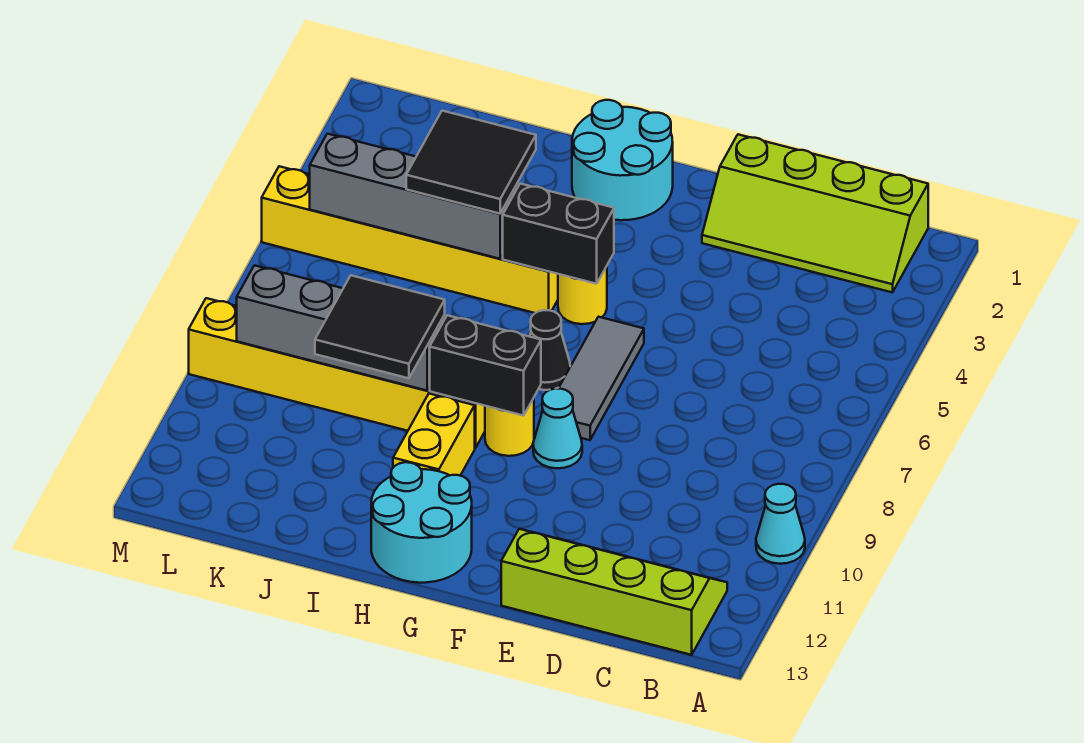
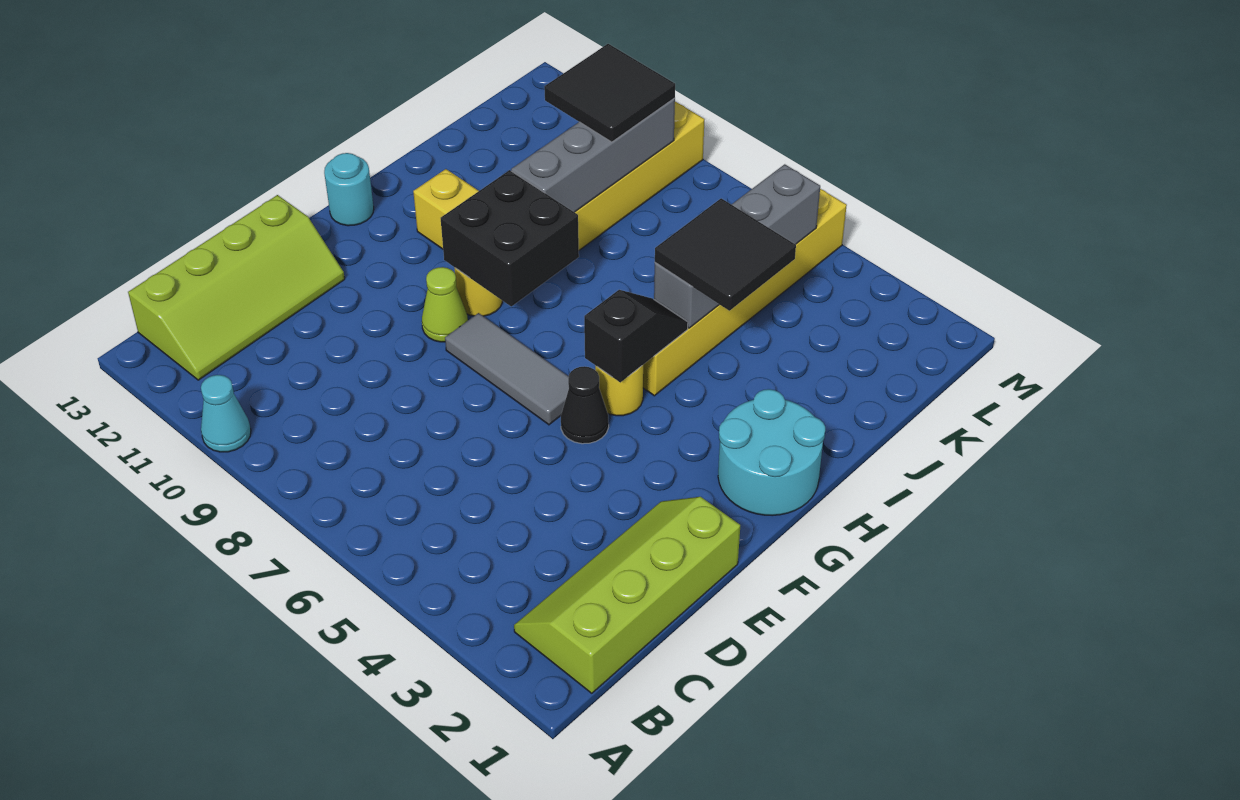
cyan cone F9 level 1 -> lime cone F9 level 1
black brick G5:H5 level 2 -> black slope G5:H5 level 2 top G
black cone G7 level 1 -> black cone F5 level 1
black brick G9:H9 level 2 -> black brick G8:H9 level 2
cyan round brick G12:H13 level 1 -> cyan round brick G13 level 1
black tile I9:J10 level 3 -> black tile K9:L10 level 3

